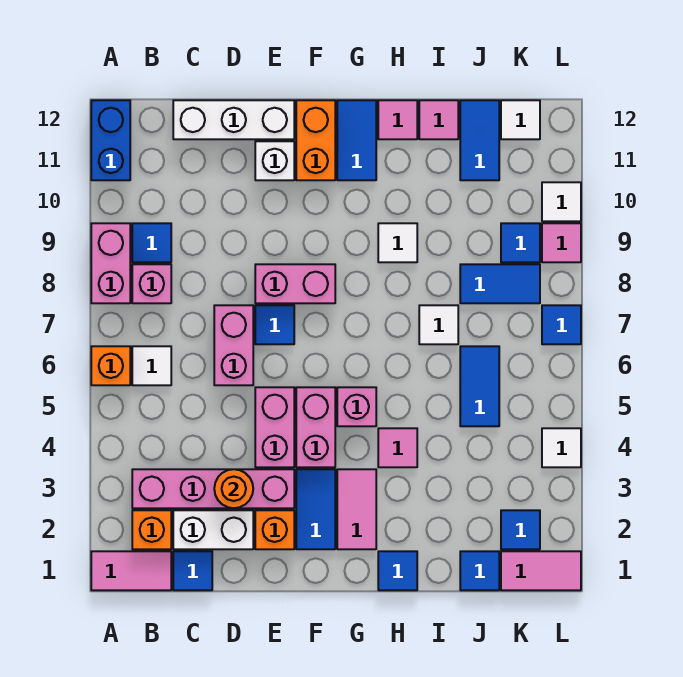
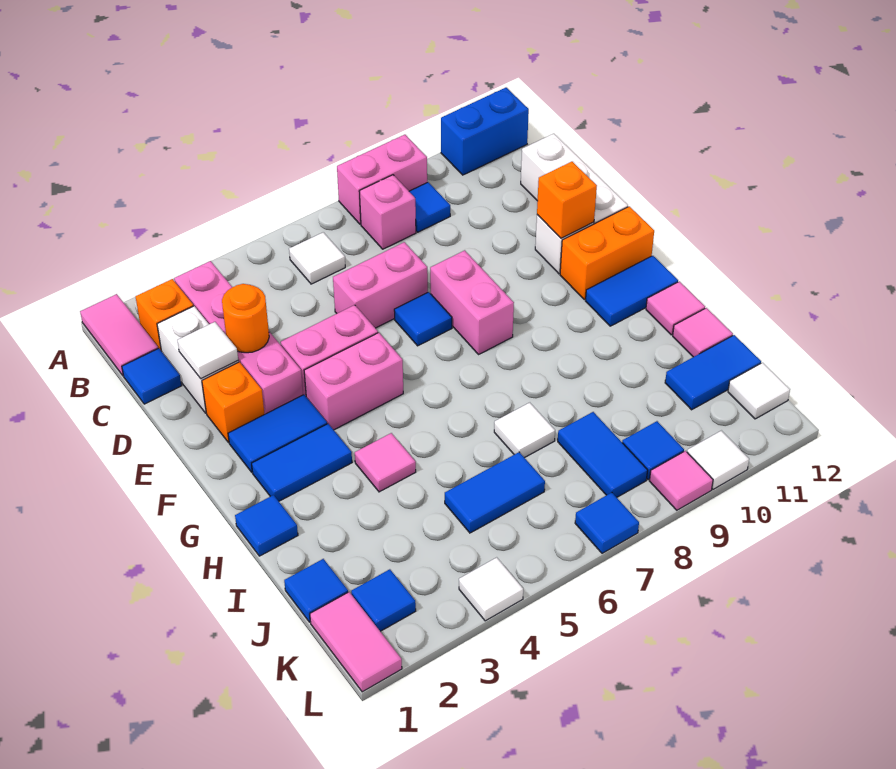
orange brick A6 level 1 -> orange brick E11 level 2
pink tile G2:G3 level 1 -> blue tile G2:G3 level 1
pink brick G5 level 1 -> none
white tile H9 level 1 -> white tile D2 level 2

